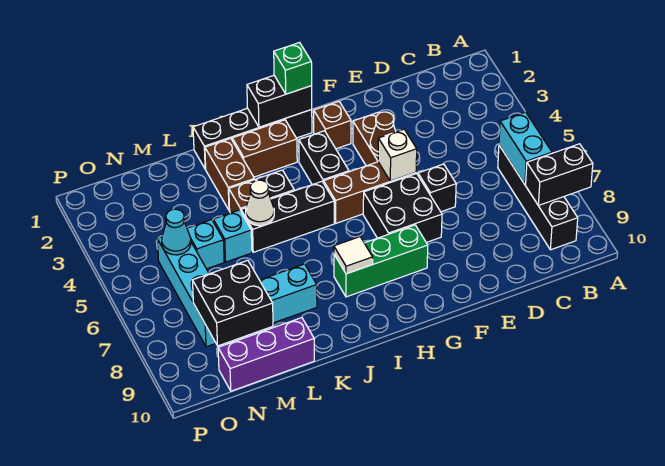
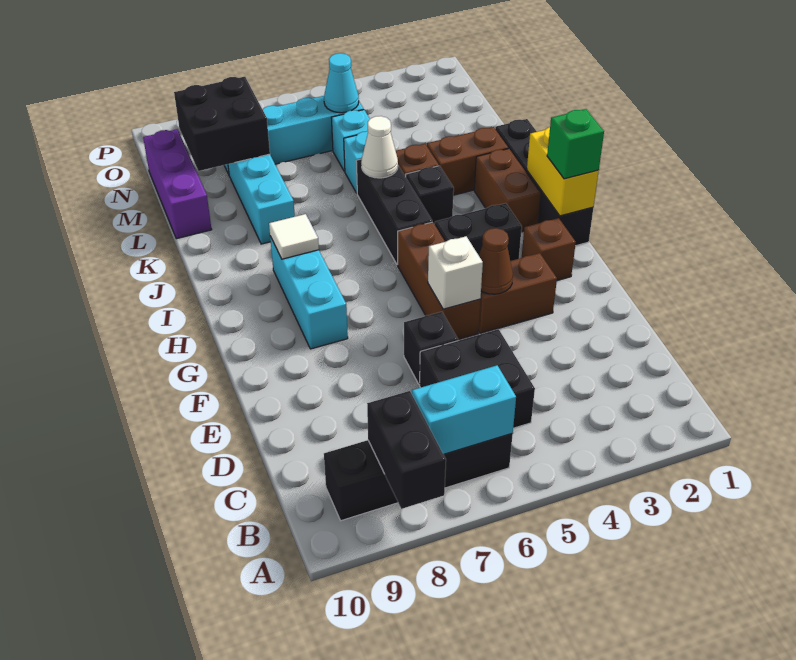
black brick F6:G7 level 1 -> black brick C5:D6 level 1
green brick G8:I8 level 1 -> cyan brick G8:I8 level 1
black brick H1:I1 level 2 -> yellow brick H1:I1 level 2

